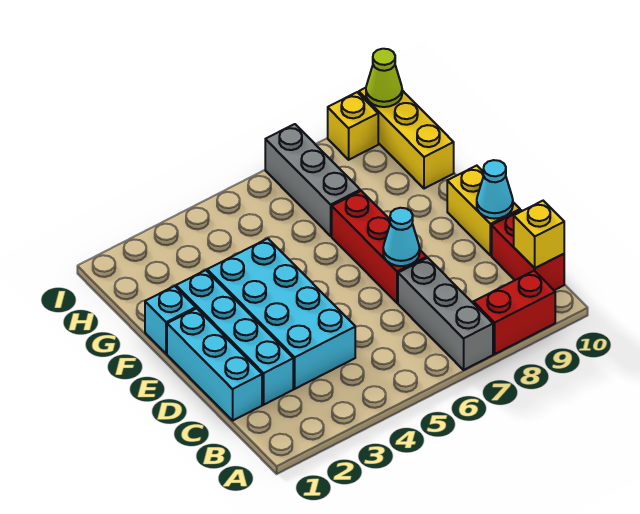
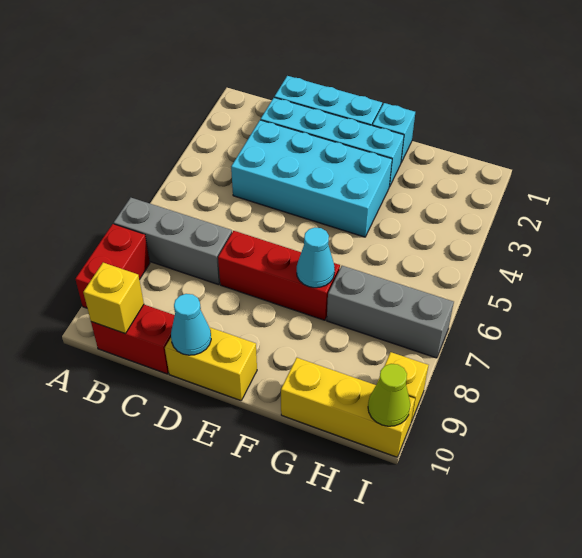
cyan cone D7 level 2 -> cyan cone F7 level 2

